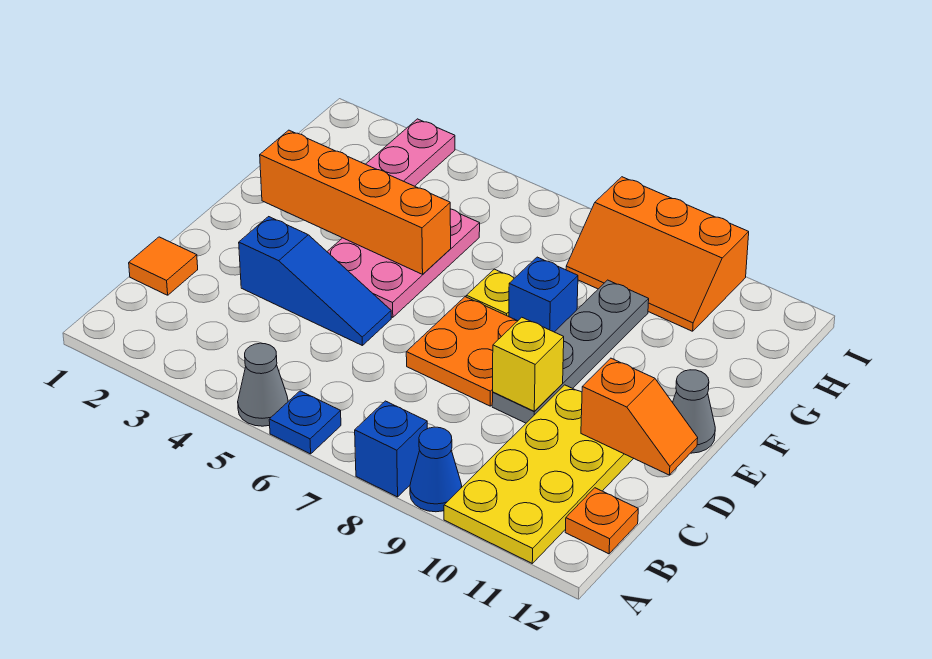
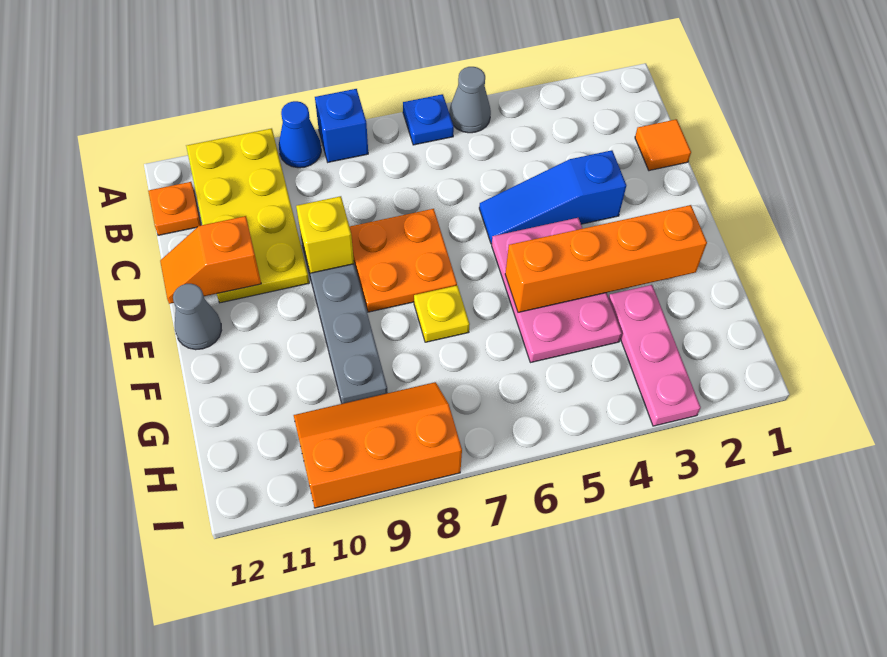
blue brick F8 level 1 -> none

